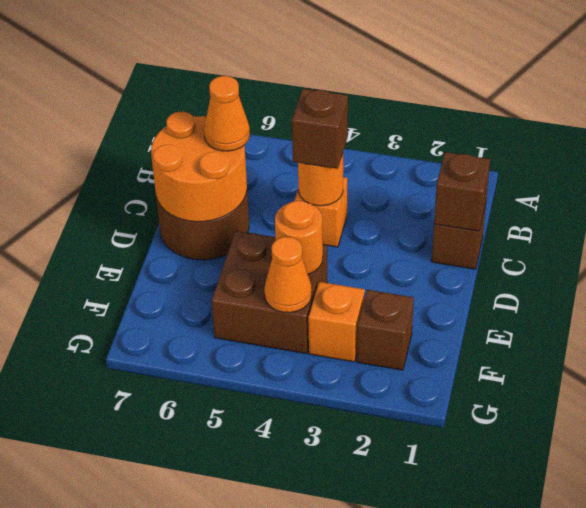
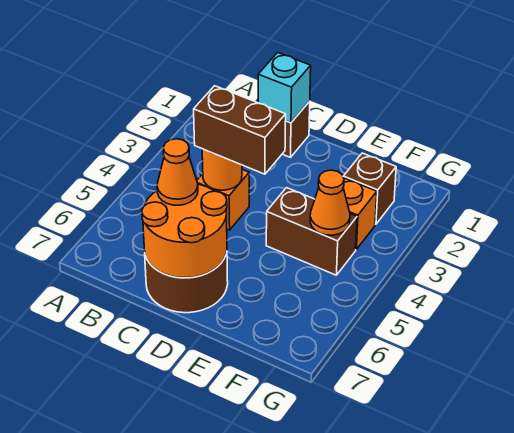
brown brick C1 level 2 -> cyan brick C1 level 2
brown brick C4 level 3 -> brown brick C4:D4 level 3
brown brick E4:F5 level 1 -> brown brick E4:F4 level 1
orange round brick E4 level 2 -> none

